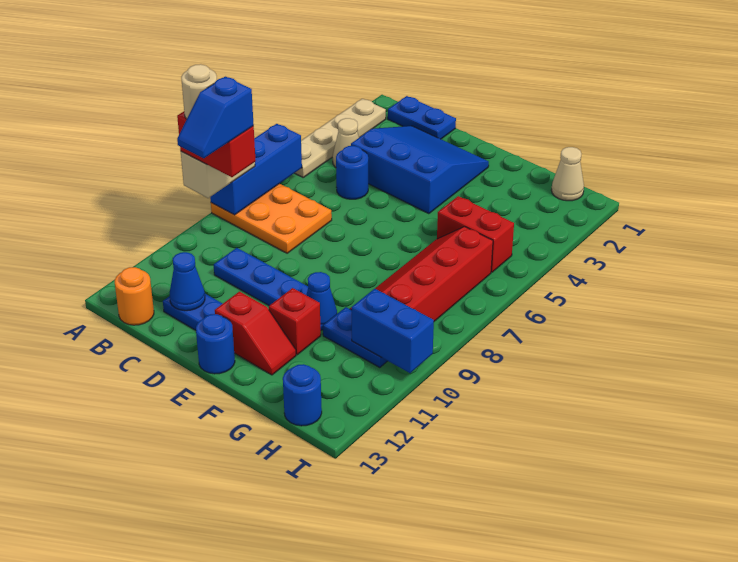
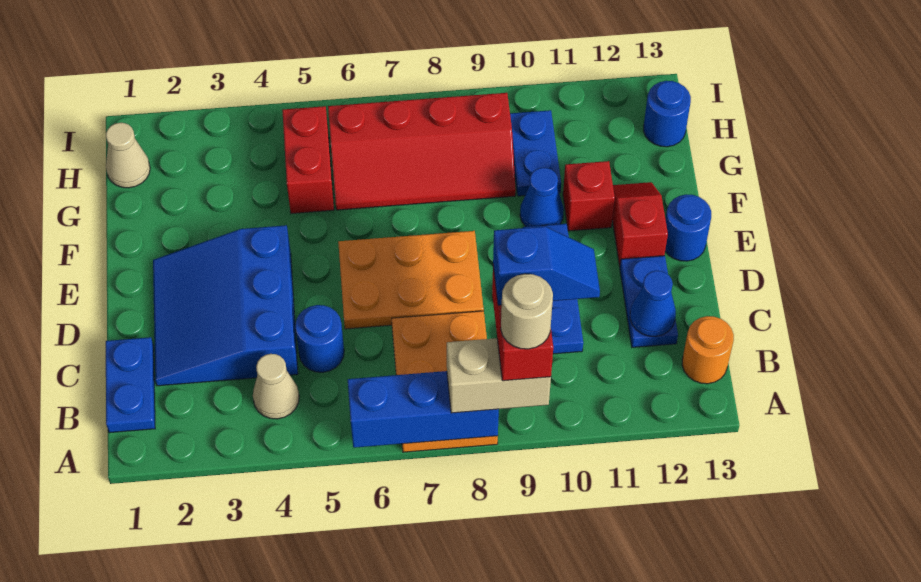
tan plate A2:A5 level 1 -> none
none -> orange plate D6:E8 level 1
blue brick H10:I10 level 2 -> none

